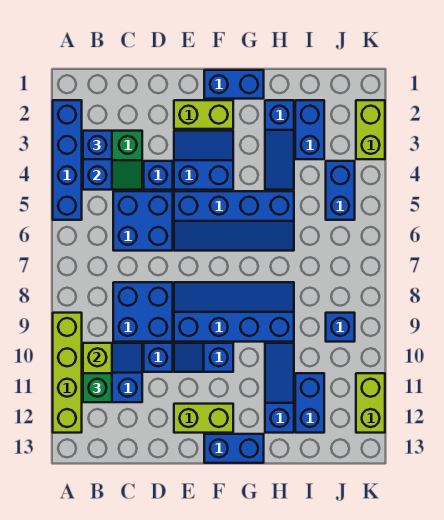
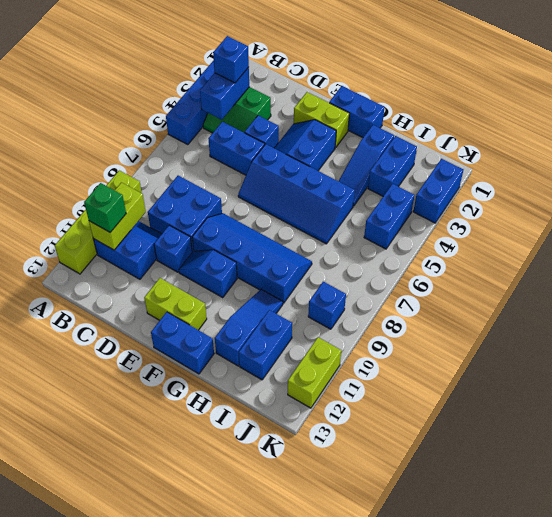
blue brick C5:D6 level 1 -> blue brick C5:D5 level 1
blue slope E3:F4 level 1 top 4 -> blue slope E3:F4 level 1 top F
lime brick K2:K3 level 1 -> blue brick K2:K3 level 1

